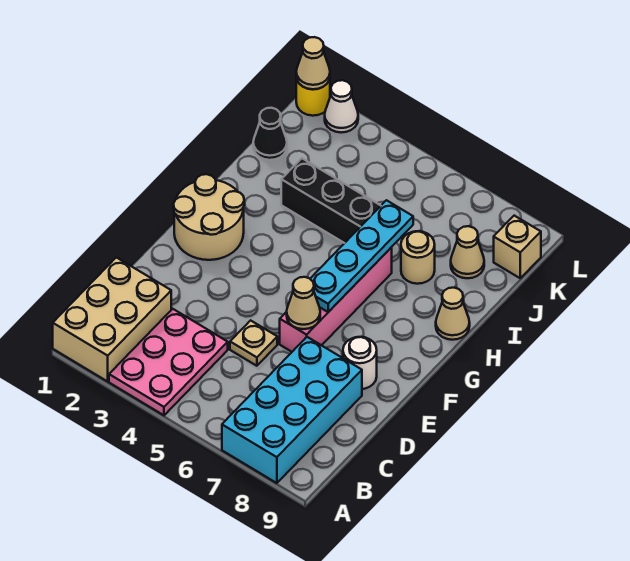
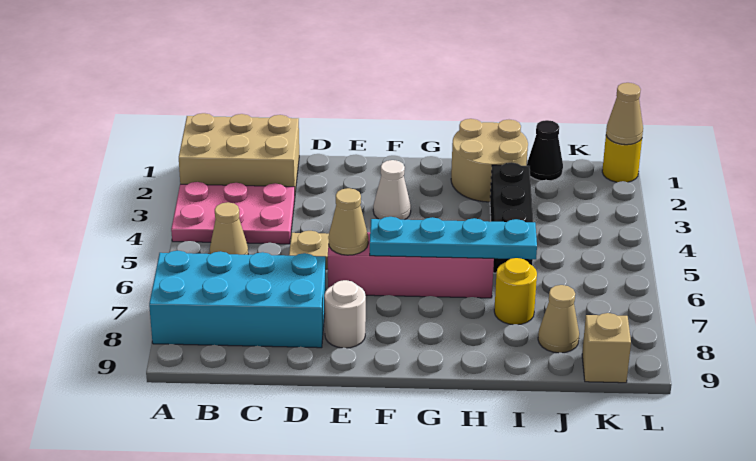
tan round brick F1:G2 level 1 -> tan round brick H1:I2 level 1
tan cone H9 level 1 -> tan cone B5 level 1
tan round brick I7 level 1 -> yellow round brick I7 level 1
white cone L2 level 1 -> white cone F3 level 1

